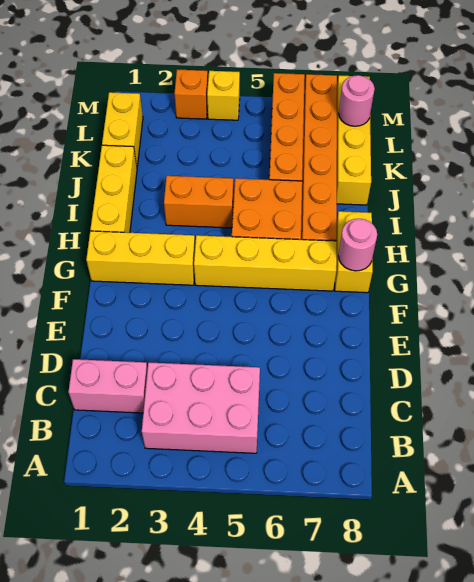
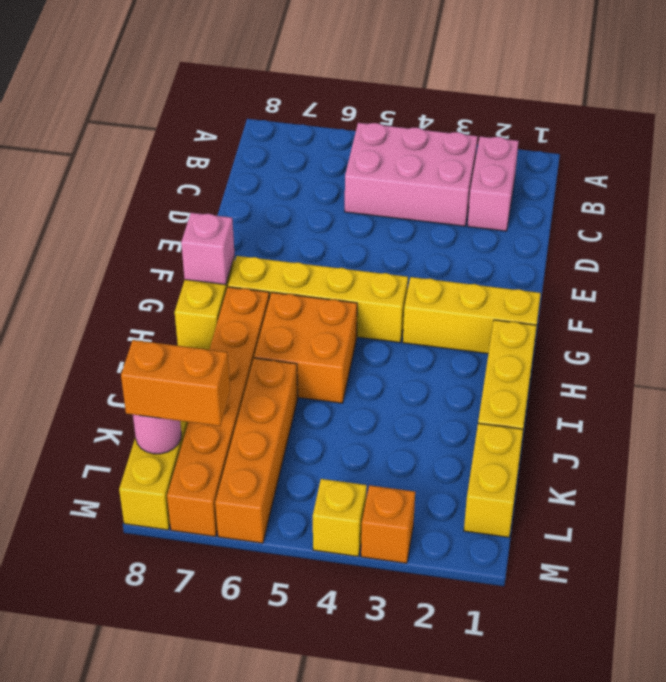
pink brick C1:C2 level 1 -> pink brick B2:C2 level 1
pink round brick G8 level 2 -> pink brick G8 level 2
orange brick I3:I4 level 1 -> orange brick L7:L8 level 3

